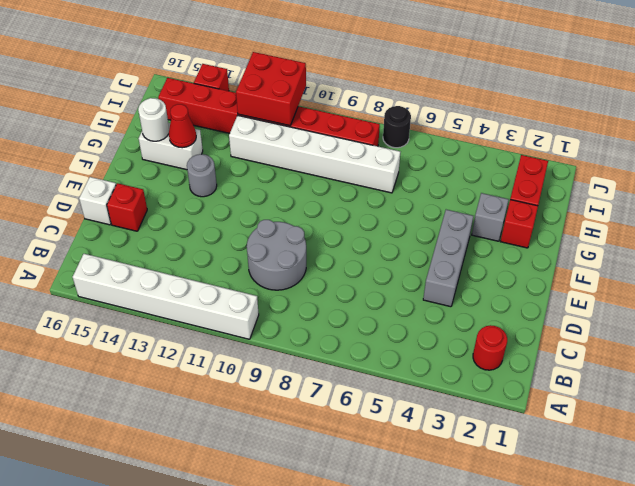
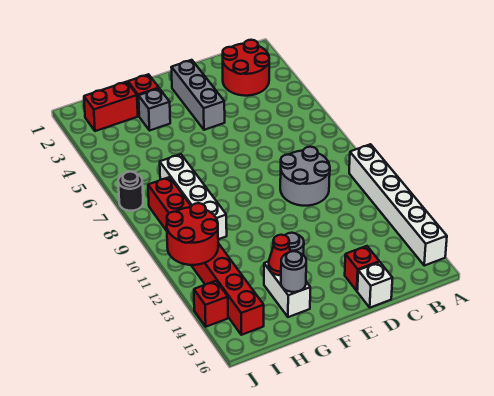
red round brick B2 level 1 -> red round brick B2:C3 level 1
grey brick D4:F4 level 1 -> grey brick E2:E4 level 1
white round brick G15 level 2 -> grey round brick G15 level 2
white brick H7:H12 level 1 -> white brick H7:H10 level 1
red brick I11:J12 level 2 -> red round brick I11:J12 level 2

